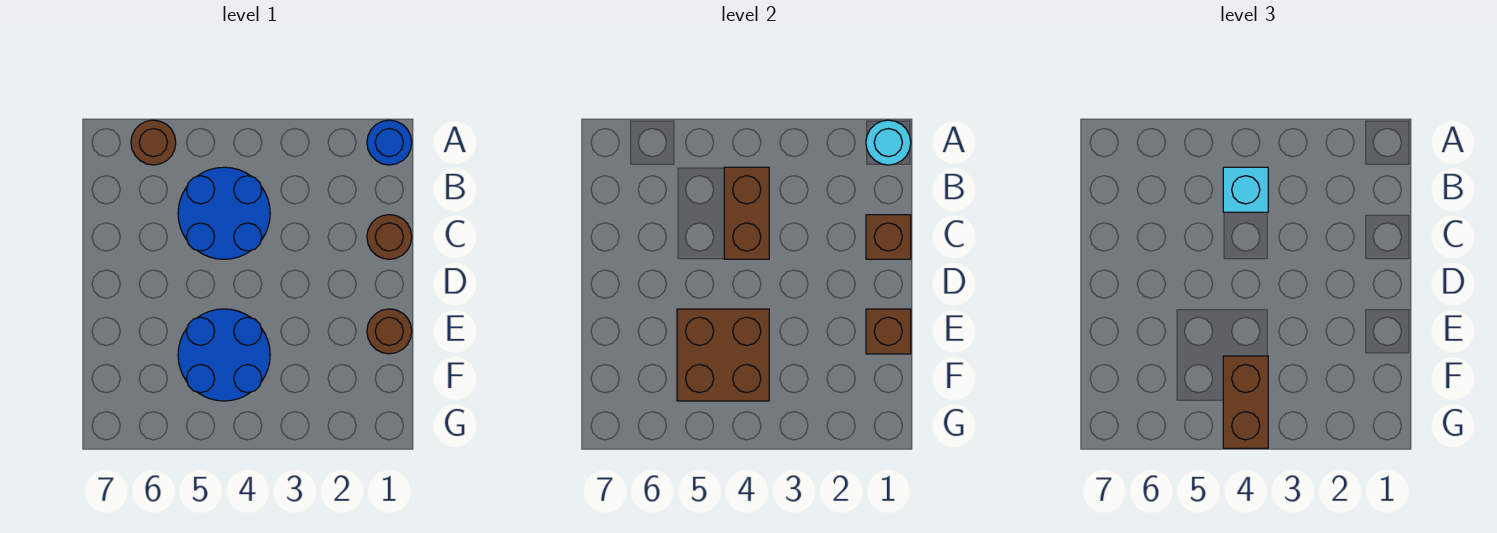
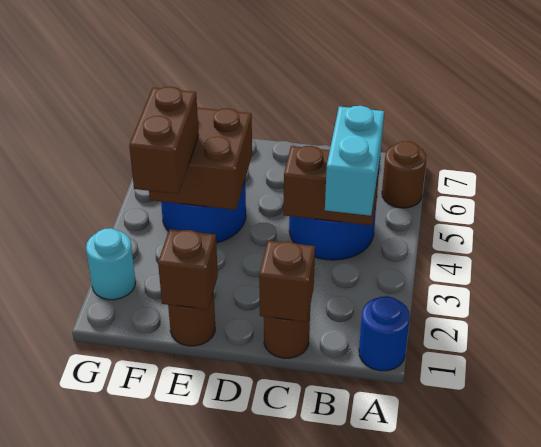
cyan round brick A1 level 2 -> cyan round brick G2 level 1
cyan brick B4 level 3 -> cyan brick B3:B4 level 3
brown brick F4:G4 level 3 -> brown brick F3:F4 level 3

